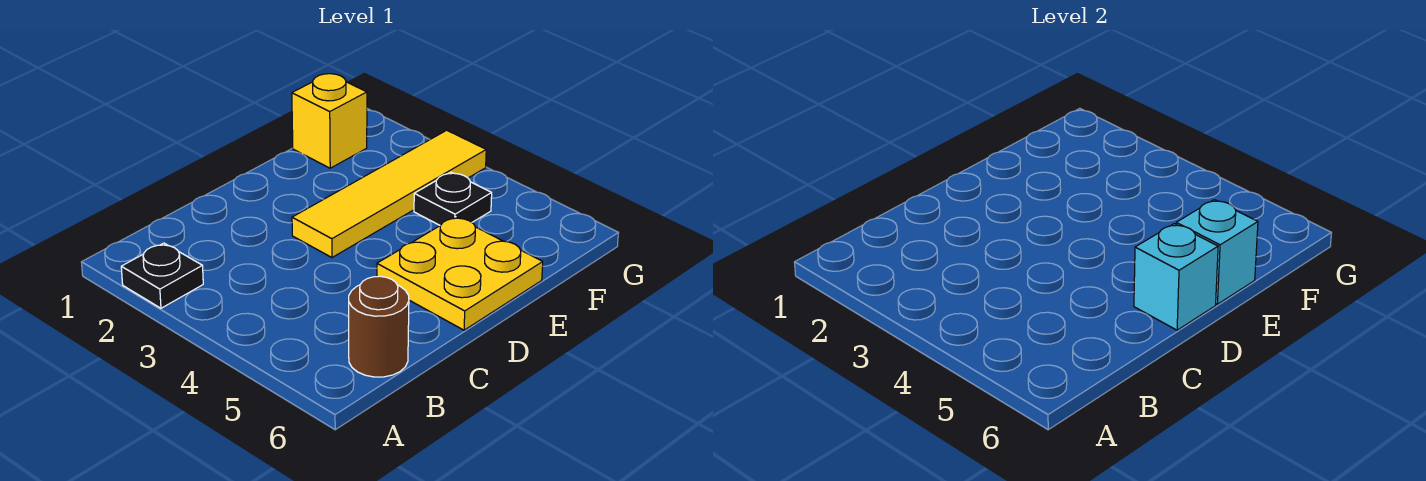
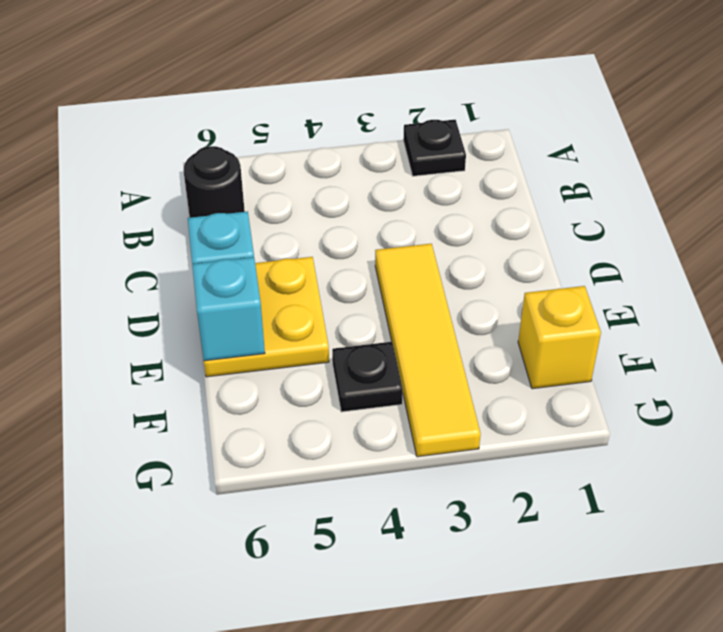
brown round brick B6 level 1 -> black round brick B6 level 1

